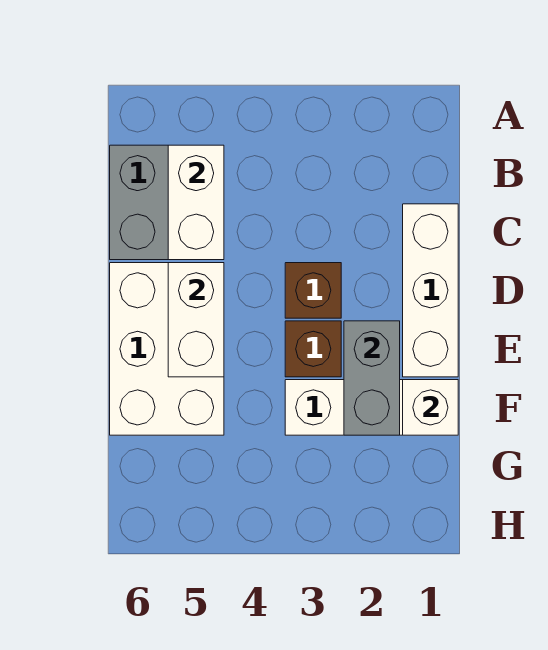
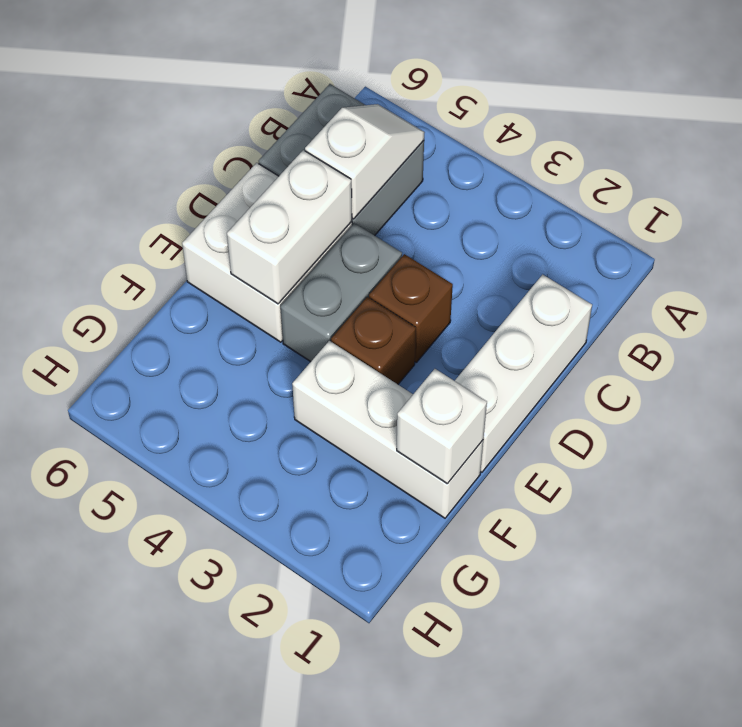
white brick B5:C5 level 2 -> white slope B5:C5 level 2 top C
white brick D5:F6 level 1 -> white brick D5:E6 level 1
grey brick E2:F2 level 2 -> grey brick D4:E4 level 1

